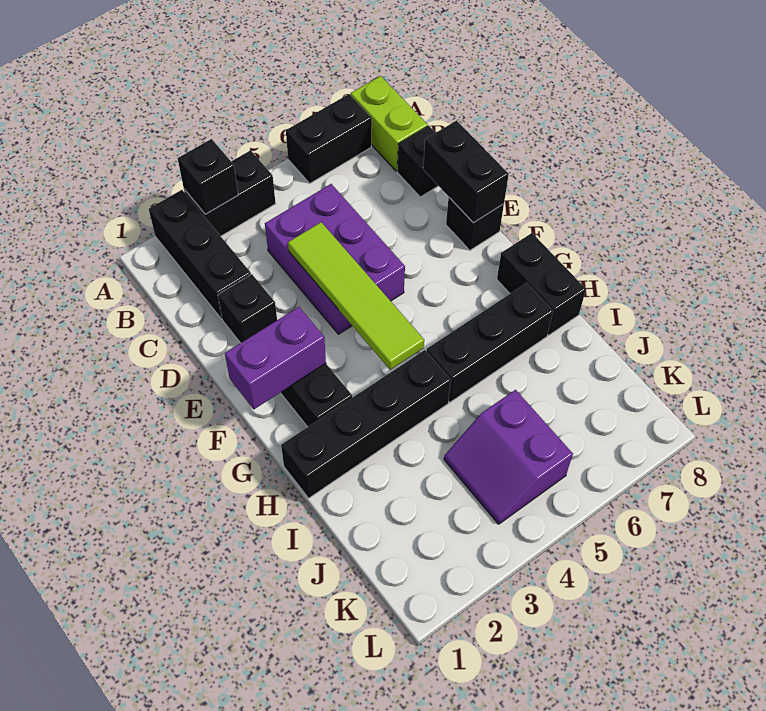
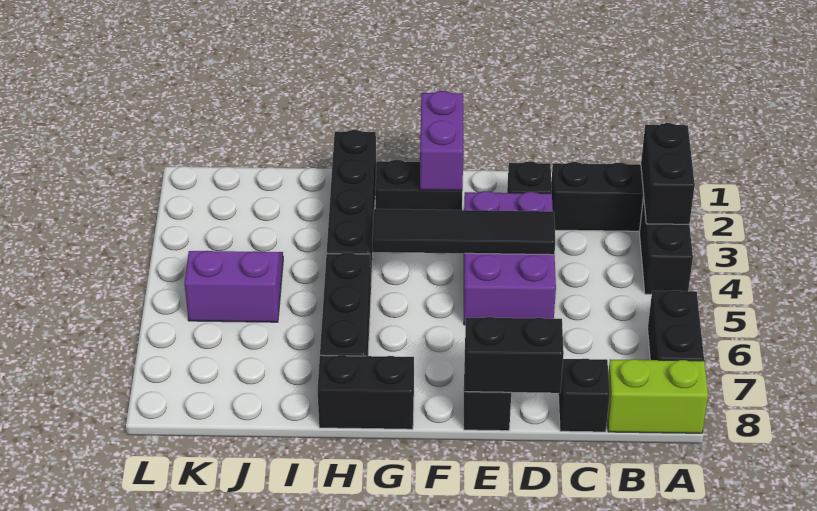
black brick A3 level 2 -> black brick A2:A3 level 2
purple brick C4:E5 level 1 -> purple brick D3:E5 level 1
lime tile D4:G4 level 2 -> black tile D4:G4 level 2

